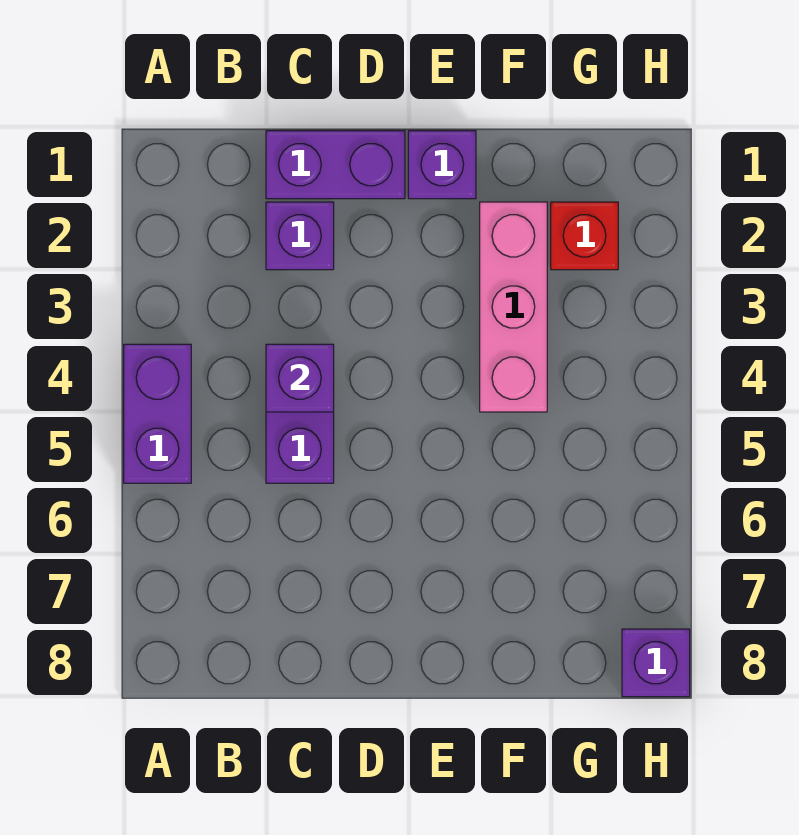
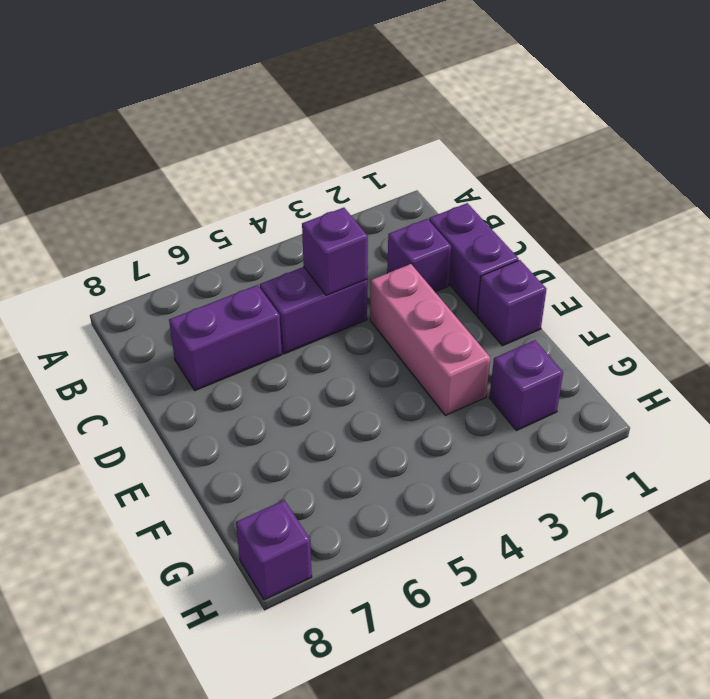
purple brick A4:A5 level 1 -> purple brick C6:C7 level 1
pink brick F2:F4 level 1 -> pink brick D3:F3 level 1
red brick G2 level 1 -> purple brick G2 level 1

